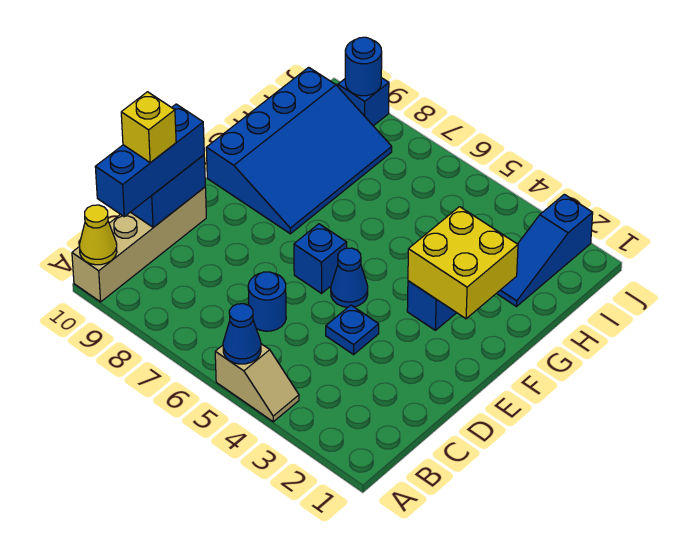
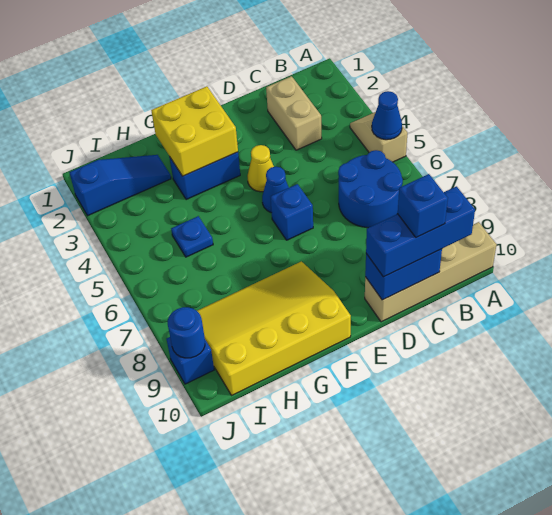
yellow cone A10 level 2 -> yellow cone E4 level 1
none -> tan brick C2:C3 level 1
blue round brick C6 level 1 -> blue round brick B6:C7 level 1
yellow brick C10 level 4 -> blue brick C10 level 4
blue plate D4 level 1 -> blue plate H5 level 1
blue slope F8:I10 level 1 top 10 -> yellow slope F8:I10 level 1 top 10

